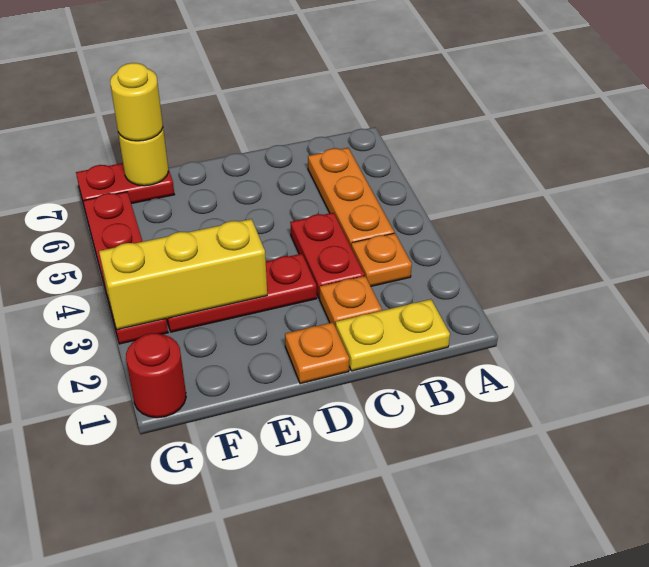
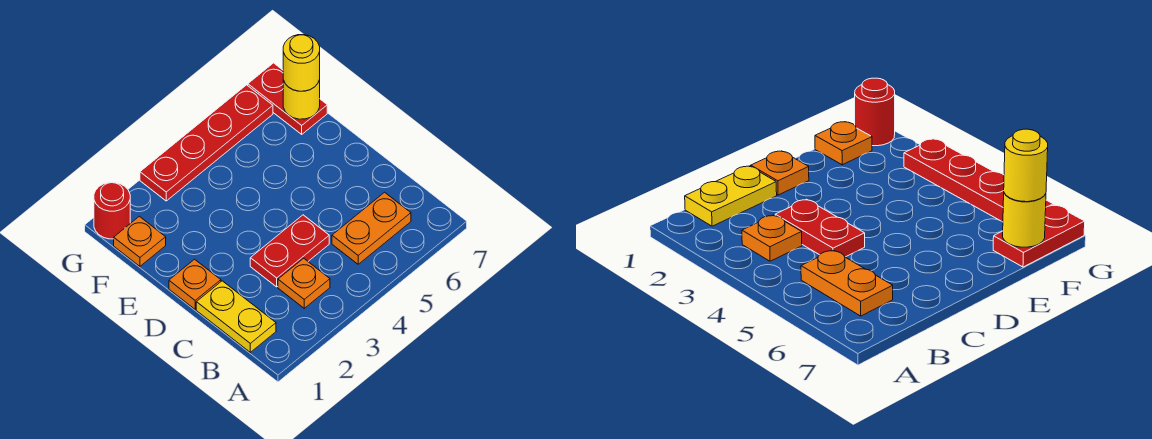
orange plate B4:B6 level 1 -> orange plate B5:B6 level 1
orange plate C2 level 1 -> orange plate F1 level 1
red plate D3:F3 level 1 -> none
yellow brick E3:G3 level 2 -> none

